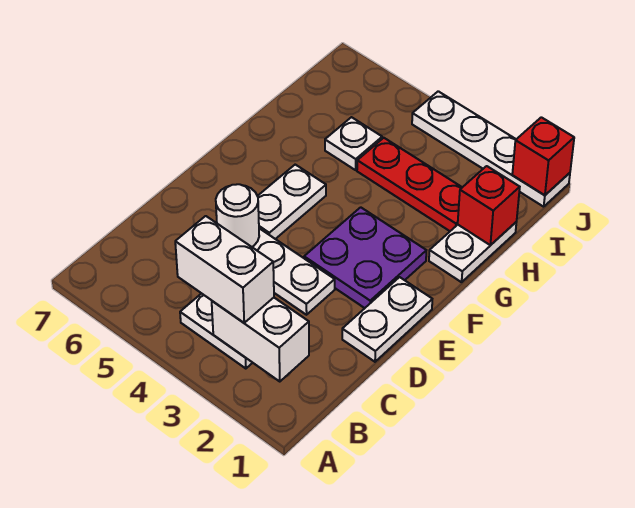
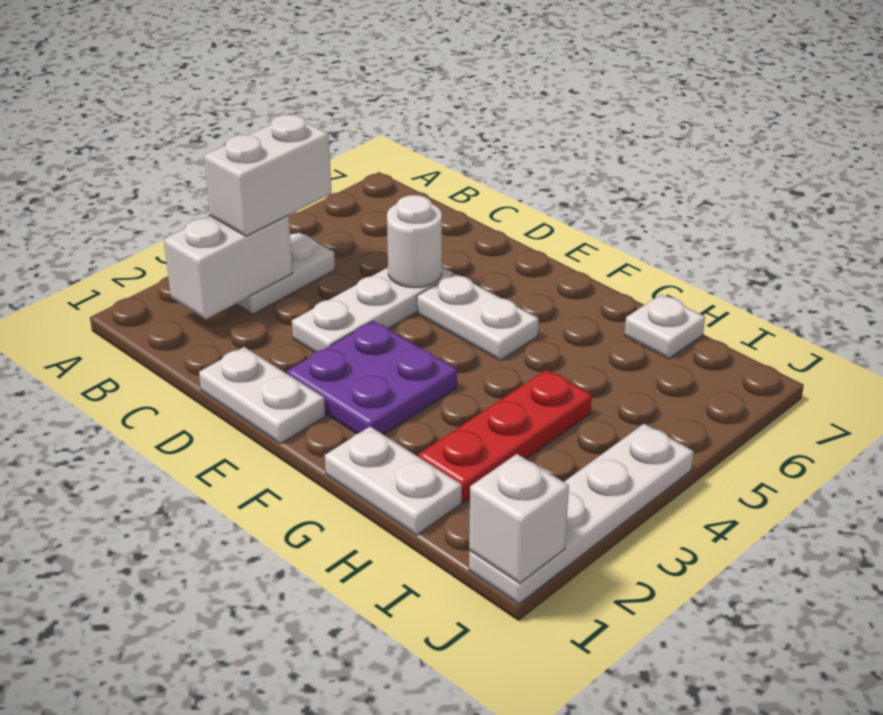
red brick H1 level 2 -> none
white plate H5 level 1 -> white plate H7 level 1
red brick J1 level 2 -> white brick J1 level 2

